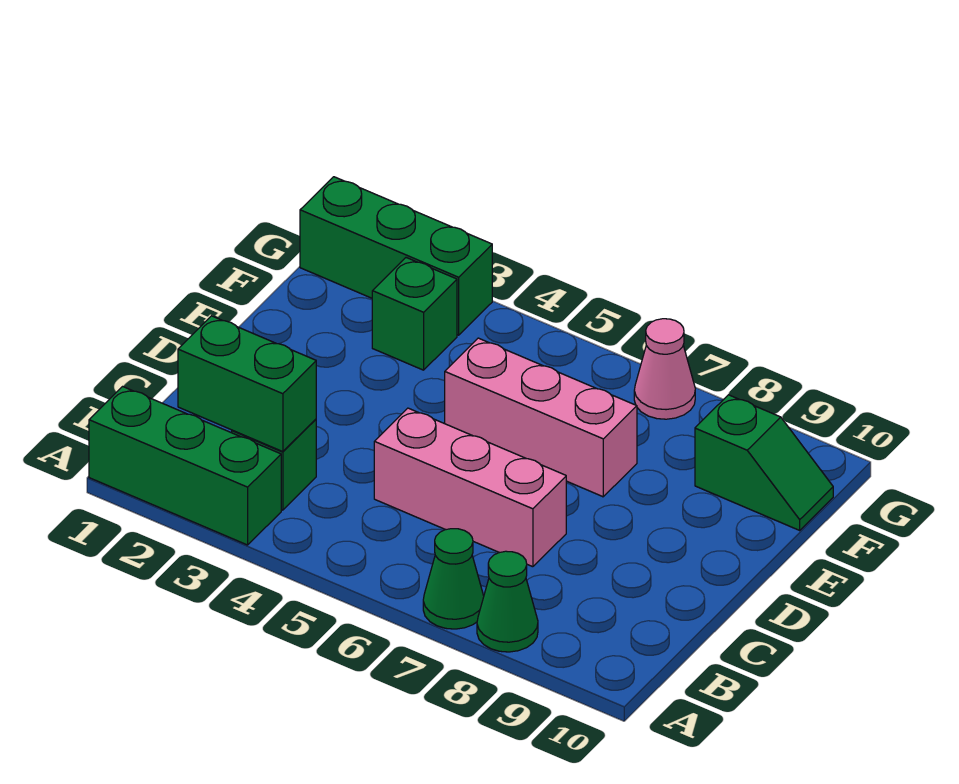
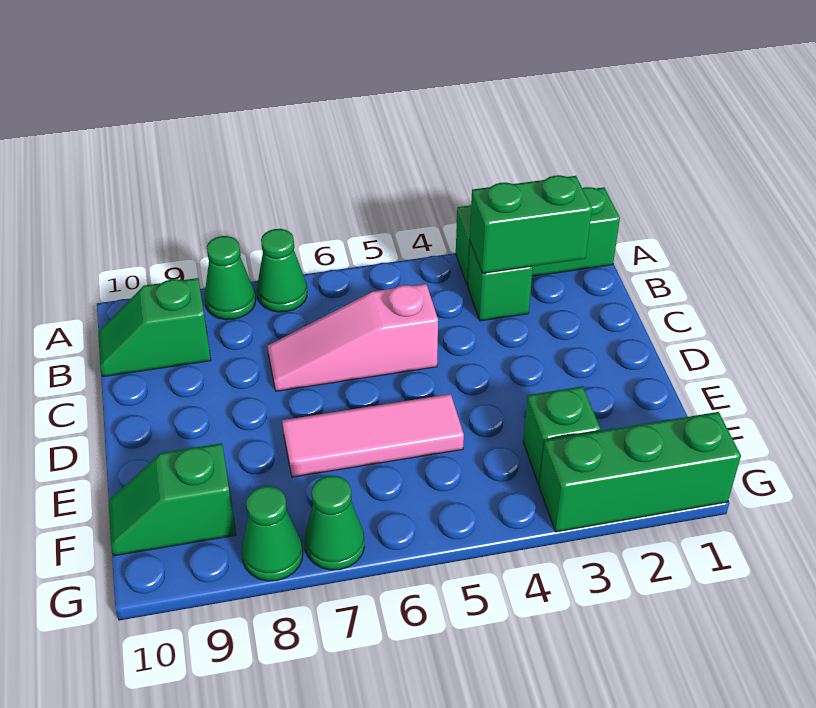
none -> green slope B9:B10 level 1 top 9
pink brick C5:C7 level 1 -> pink slope C5:C7 level 1 top 5
pink brick E5:E7 level 1 -> pink tile E5:E7 level 1
pink cone G7 level 1 -> green cone G7 level 1
none -> green cone G8 level 1

